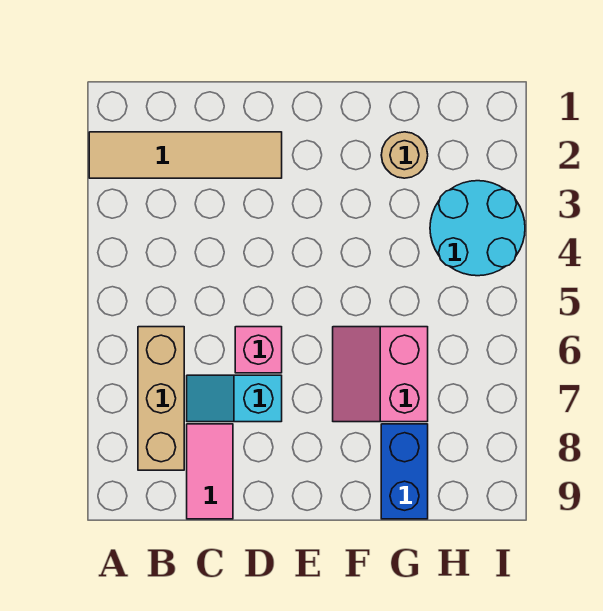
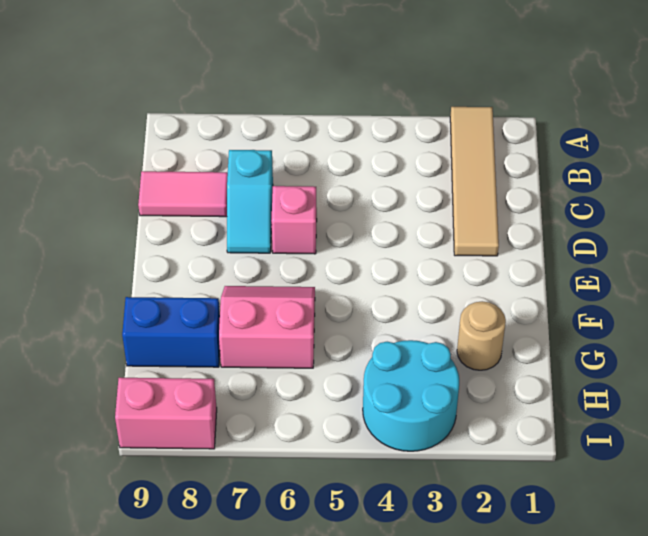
tan brick B6:B8 level 1 -> none
cyan slope C7:D7 level 1 top D -> cyan slope C7:D7 level 1 top C
none -> pink brick I8:I9 level 1

